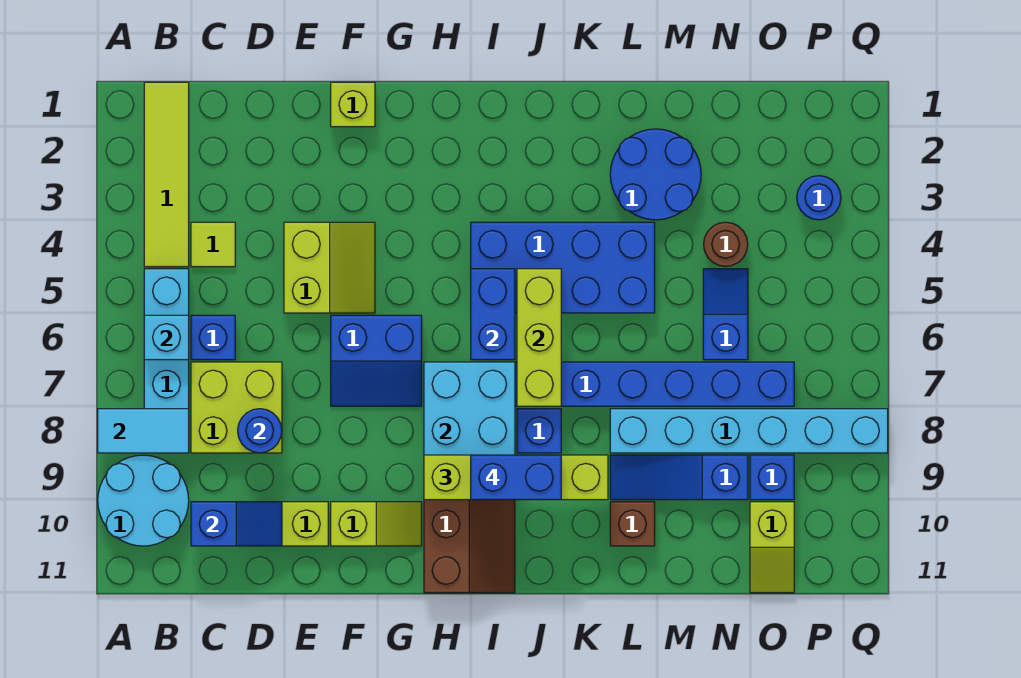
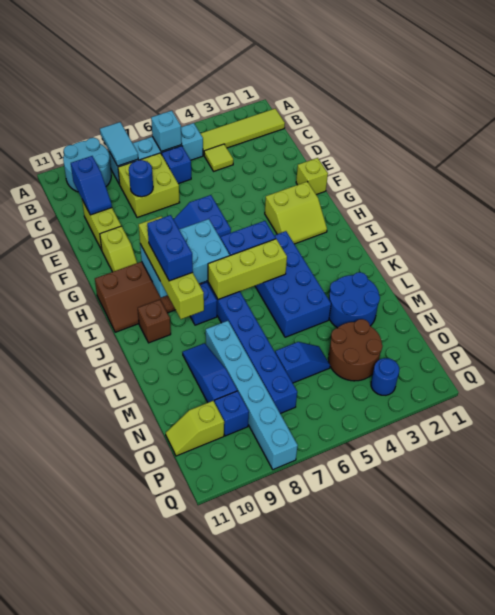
lime slope E4:F5 level 1 top E -> lime slope G2:H3 level 1 top G
brown brick L10 level 1 -> brown brick J10 level 1
brown round brick N4 level 1 -> brown round brick N3:O4 level 1

